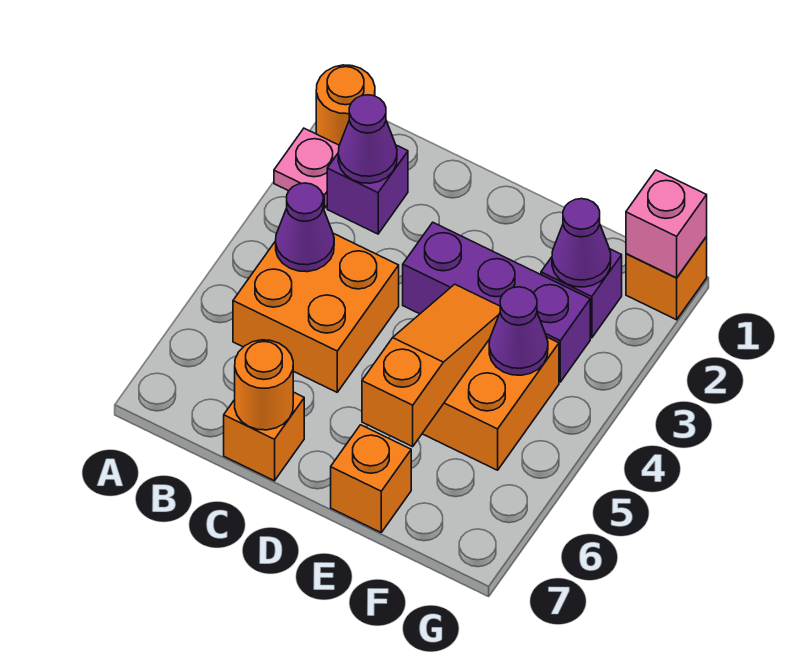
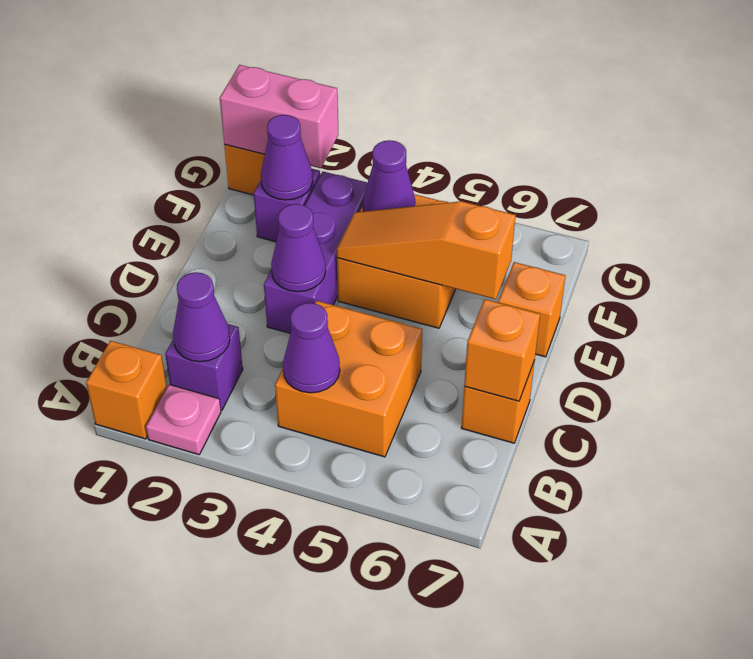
orange round brick A1 level 1 -> orange brick A1 level 1
orange round brick C7 level 2 -> orange brick C7 level 2
none -> purple cone D3 level 2
pink brick G1 level 2 -> pink brick G1:G2 level 2

